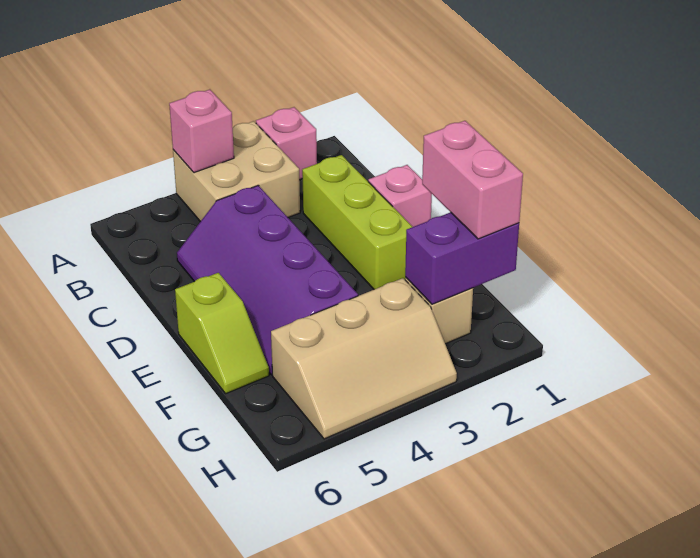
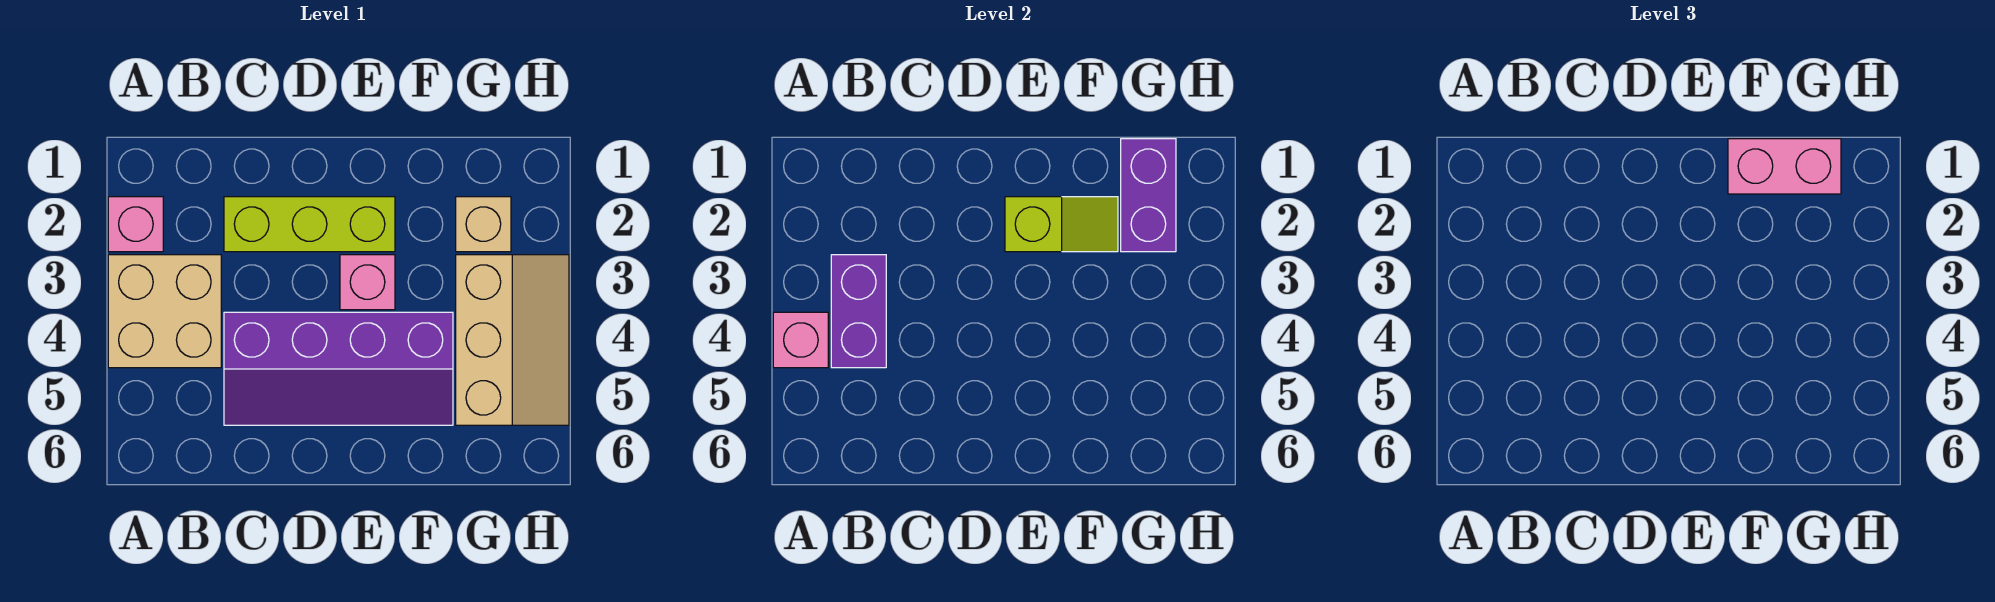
none -> purple brick B3:B4 level 2
pink brick D1 level 1 -> pink brick E3 level 1
lime slope E6:F6 level 1 top E -> lime slope E2:F2 level 2 top E

